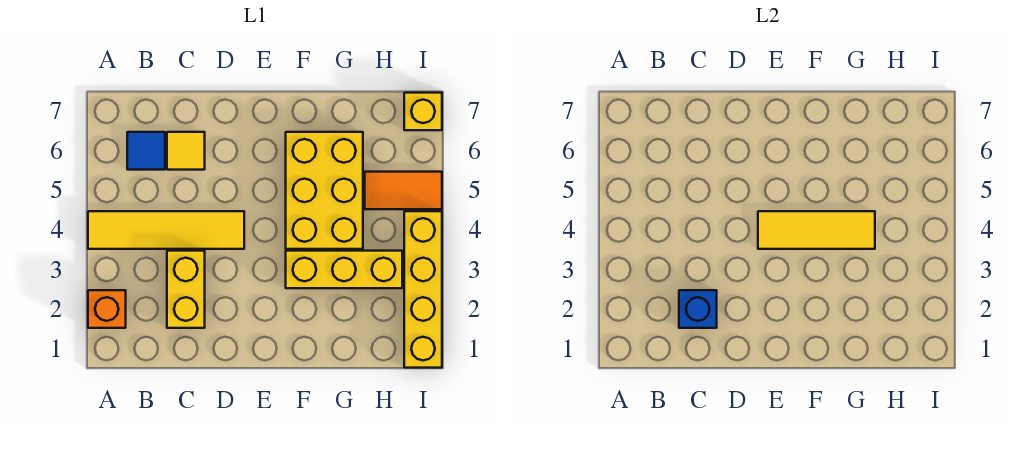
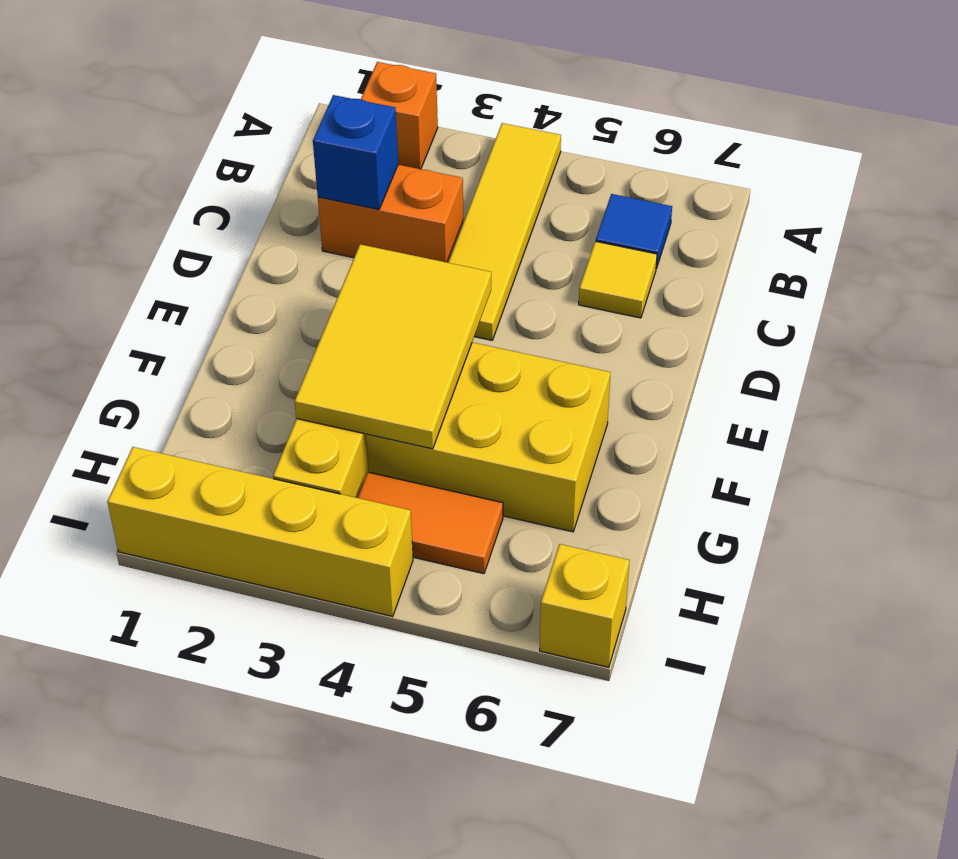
yellow brick C2:C3 level 1 -> orange brick C2:C3 level 1
yellow tile E4:G4 level 2 -> yellow tile E3:G4 level 2
orange tile H5:I5 level 1 -> orange tile H4:H5 level 1

